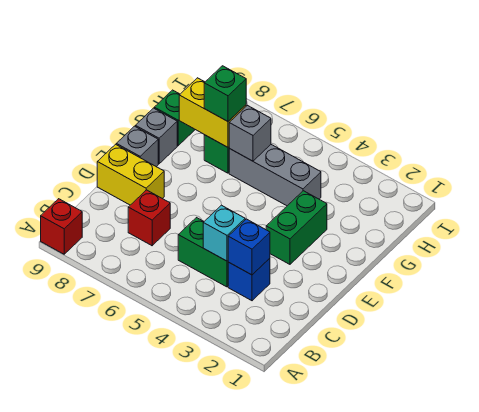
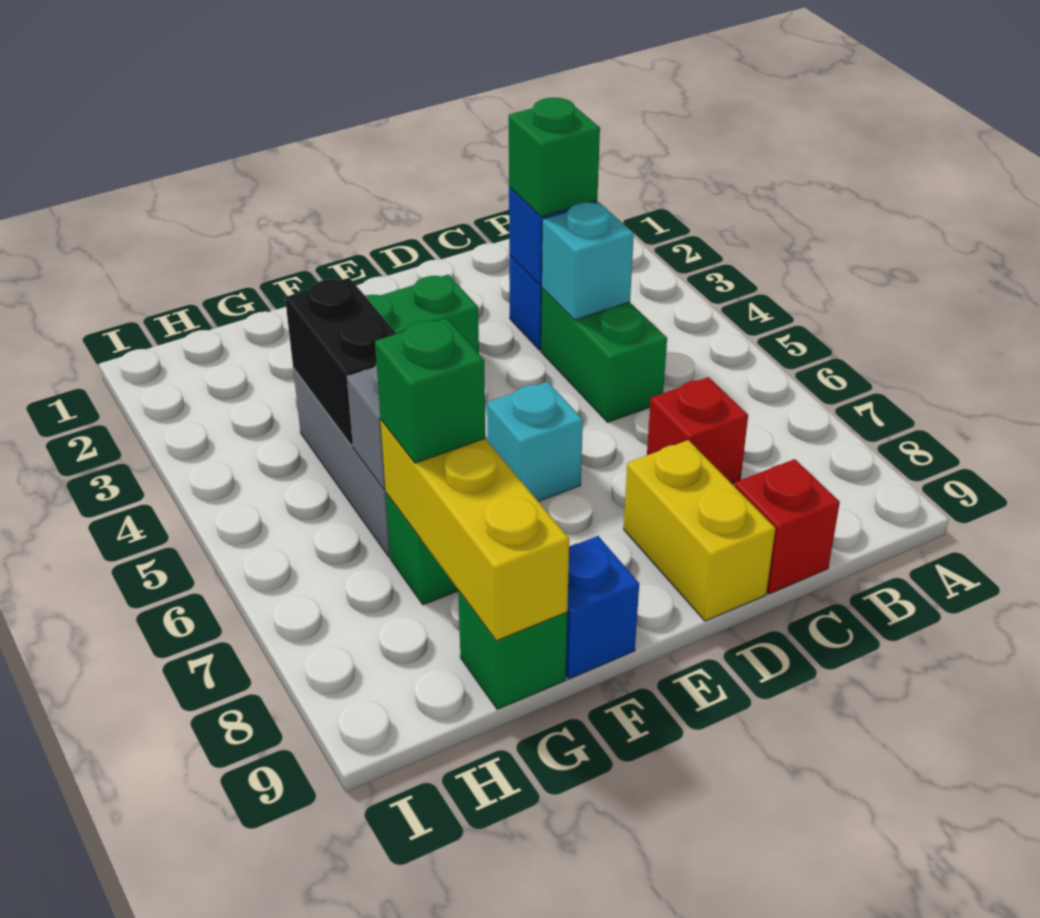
red brick A9 level 1 -> red brick C9 level 1
none -> green brick C3 level 3
none -> cyan brick E6 level 1
grey brick E9 level 1 -> none
grey brick F9 level 1 -> blue brick F9 level 1
none -> black brick G4:G5 level 2
yellow brick G7:G8 level 2 -> yellow brick G7:G9 level 2

